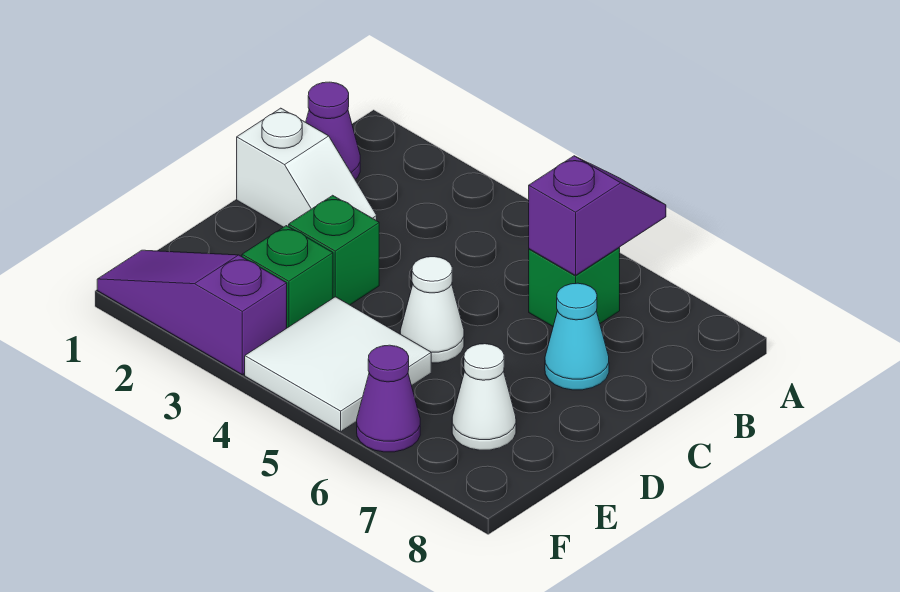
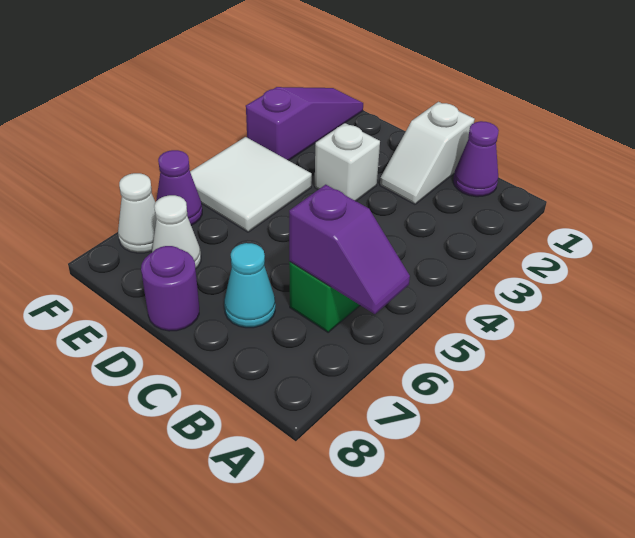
green brick D3 level 1 -> white brick D3 level 1
white cone D5 level 1 -> white cone F7 level 1
none -> purple round brick D8 level 1
green brick E3 level 1 -> none

